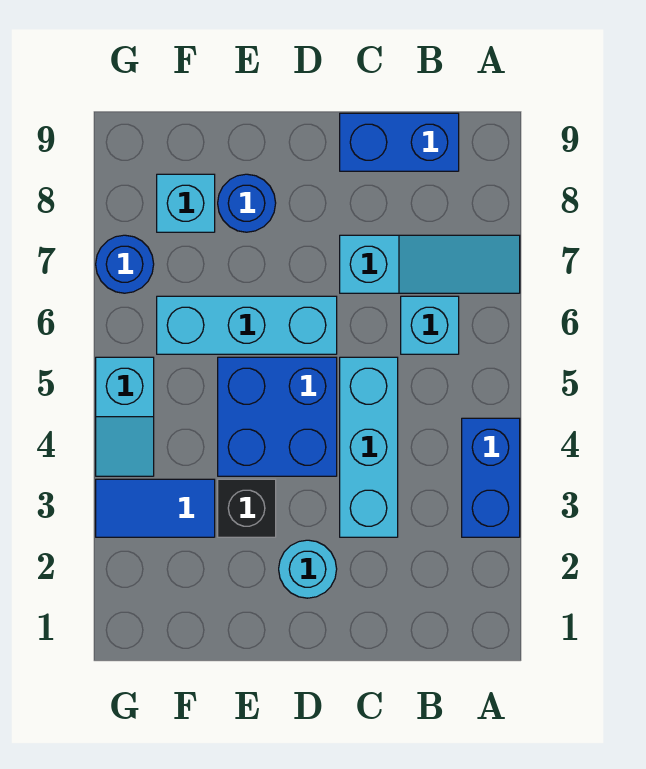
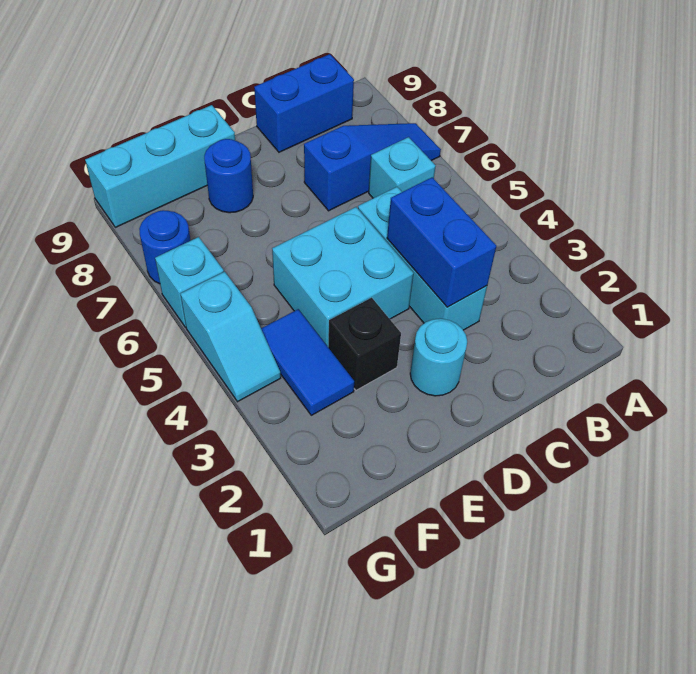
blue brick A3:A4 level 1 -> blue brick C3:C4 level 2
cyan slope A7:C7 level 1 top C -> blue slope A7:C7 level 1 top C
blue brick D4:E5 level 1 -> cyan brick D4:E5 level 1
cyan brick D6:F6 level 1 -> cyan brick E9:G9 level 1
blue tile F3:G3 level 1 -> blue tile F3:F4 level 1
cyan brick F8 level 1 -> cyan brick G6 level 1

